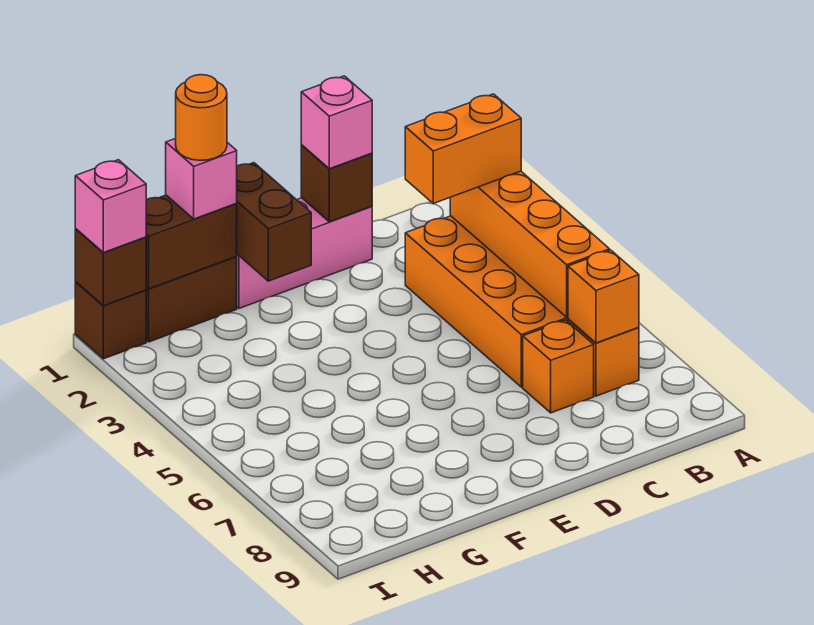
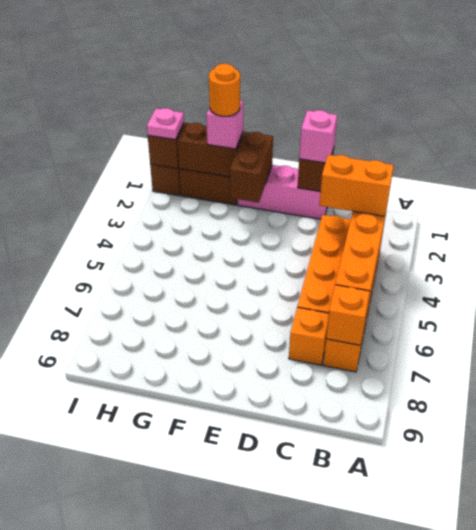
pink brick I1 level 3 -> pink plate I1 level 3

